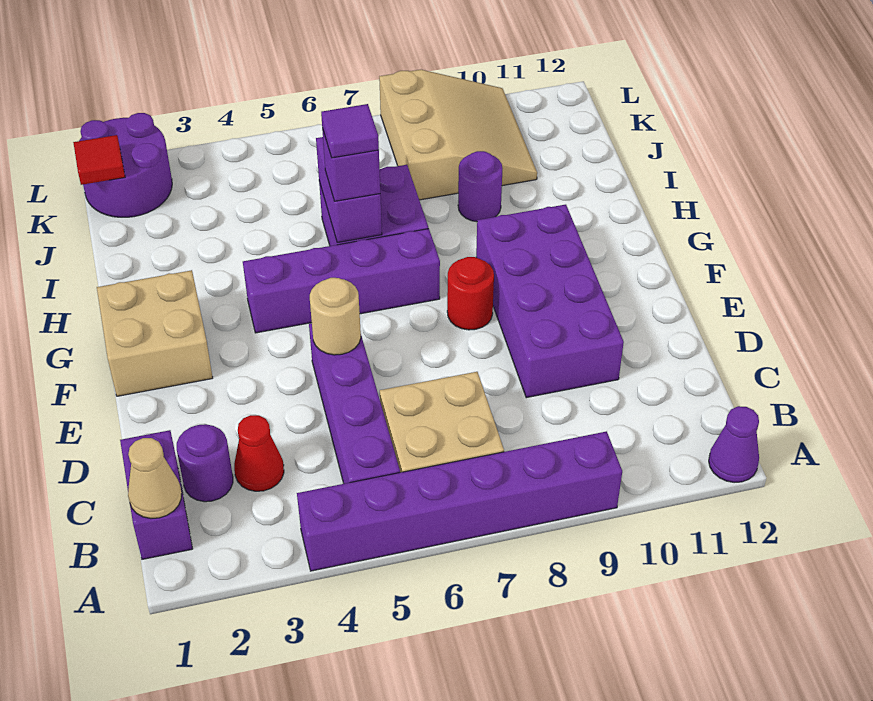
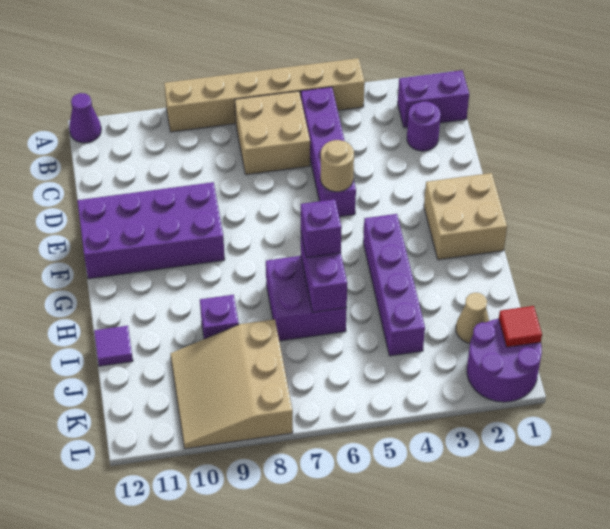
purple brick A4:A9 level 1 -> tan brick A4:A9 level 1
purple brick B1:C1 level 1 -> purple brick B1:B2 level 1
tan cone B1 level 2 -> tan cone J2 level 1
red cone C3 level 1 -> none
purple brick D9:G10 level 1 -> purple brick E9:F12 level 1
red round brick F8 level 1 -> none
purple brick G4:G7 level 1 -> purple brick G4:J4 level 1
purple tile H6 level 4 -> purple tile I12 level 1
purple round brick I9 level 1 -> purple brick I9 level 1

